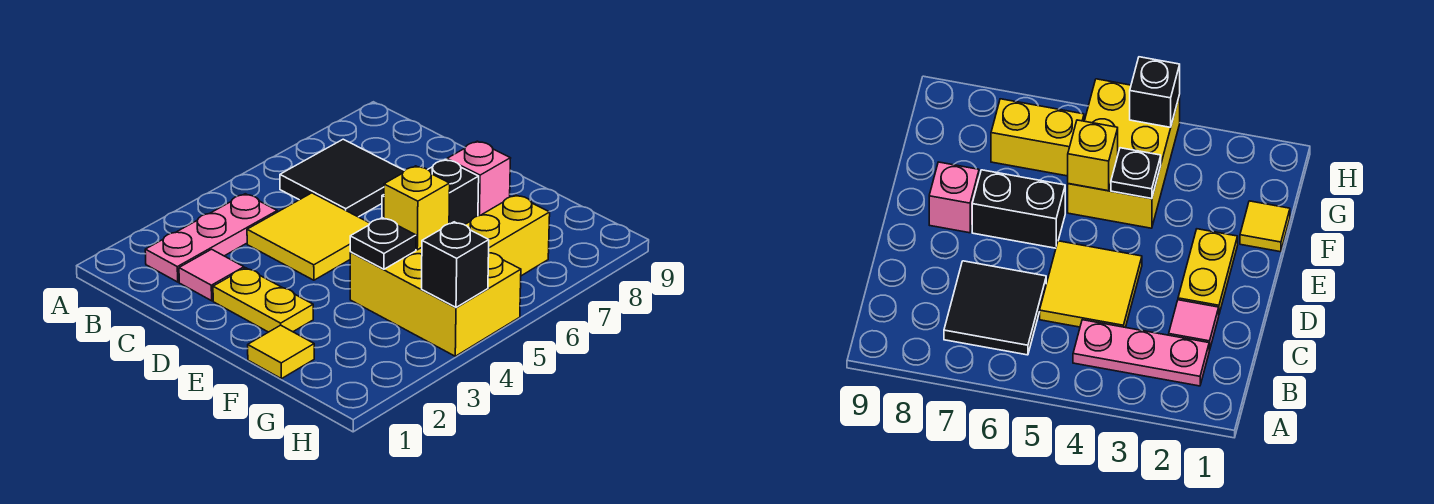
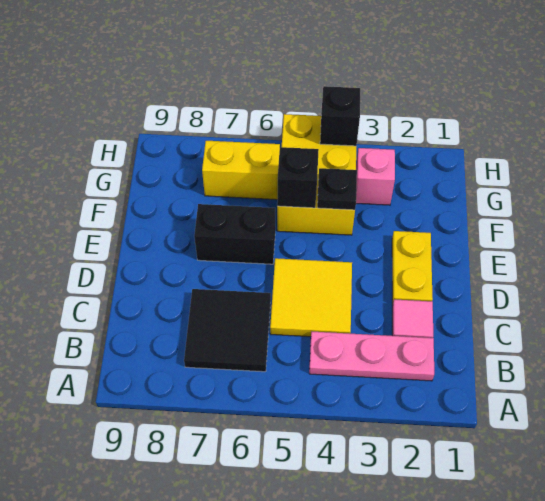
pink brick E8 level 1 -> pink brick G3 level 1
yellow tile F1 level 1 -> none
yellow brick F5 level 2 -> black brick F5 level 2

